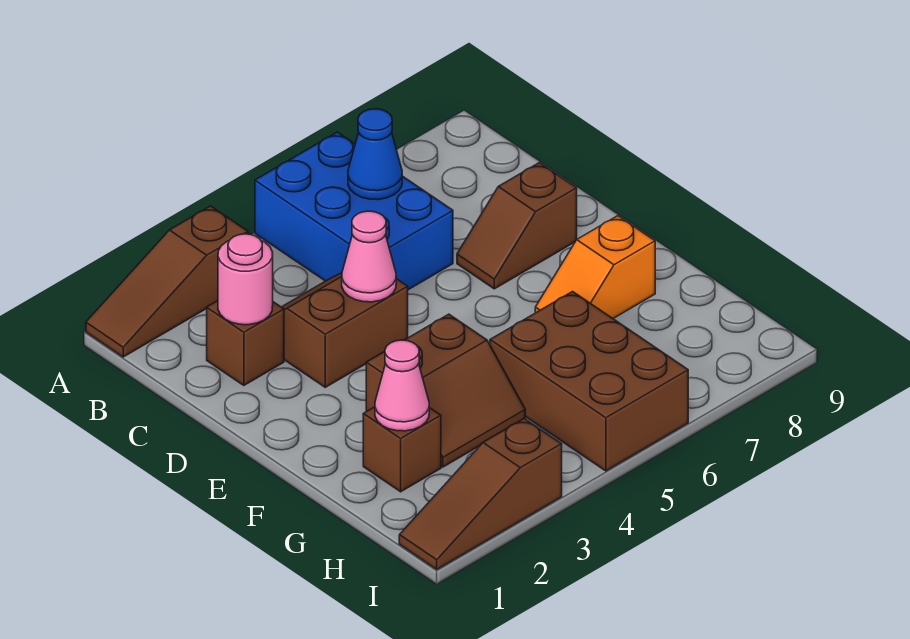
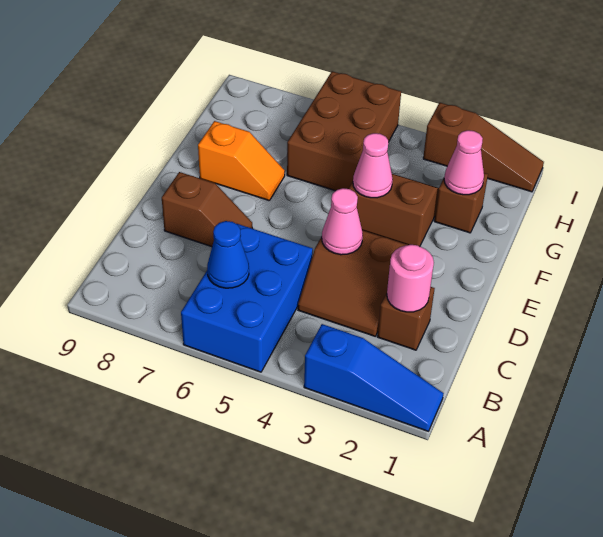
brown slope A1:A3 level 1 top 3 -> blue slope A1:A3 level 1 top 3
none -> pink cone F4 level 2

